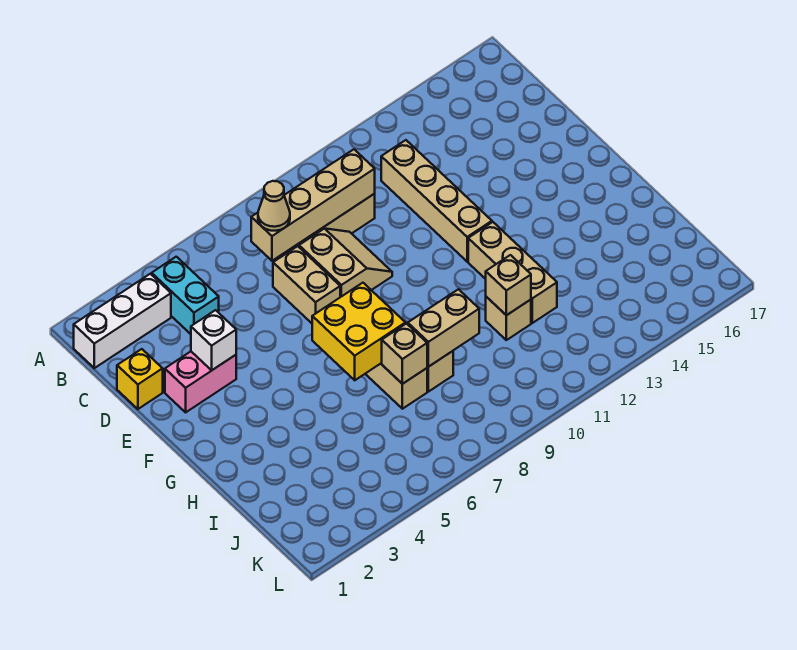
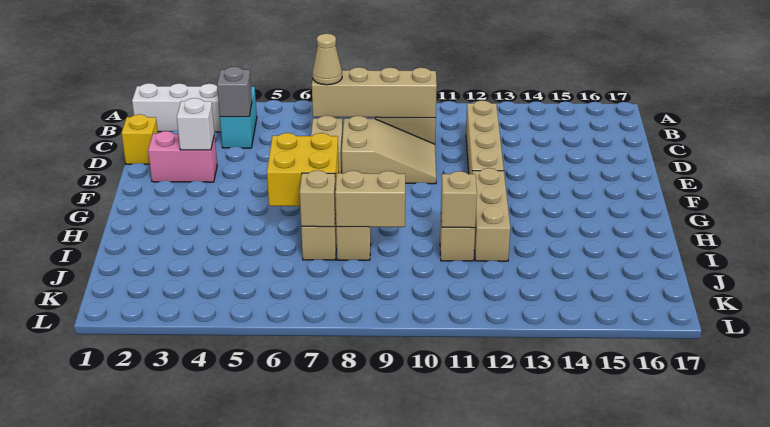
none -> grey brick C4 level 2
tan slope D8:E9 level 1 top 8 -> tan slope D8:E10 level 1 top 8

